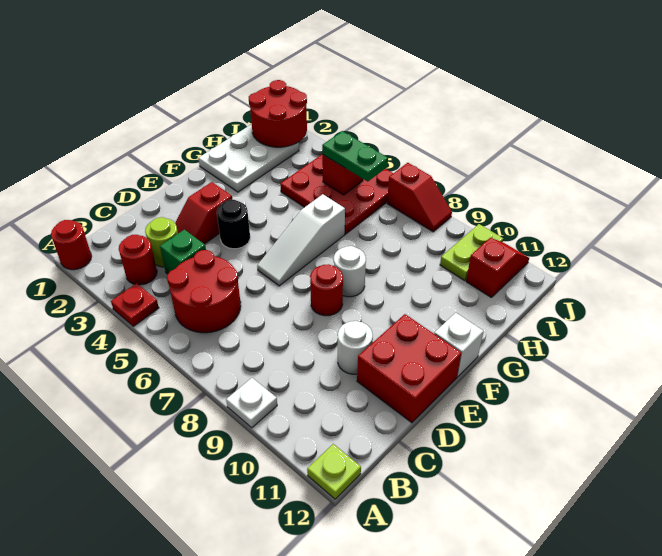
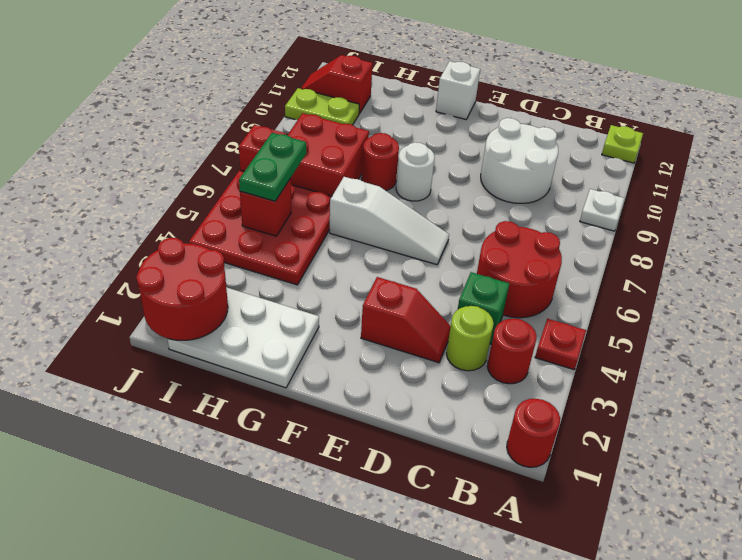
white round brick D10 level 1 -> white round brick C9:D10 level 1
red brick D11:E12 level 1 -> red brick H7:I8 level 1
black round brick E4 level 1 -> none
red round brick E8 level 1 -> red round brick G8 level 1

